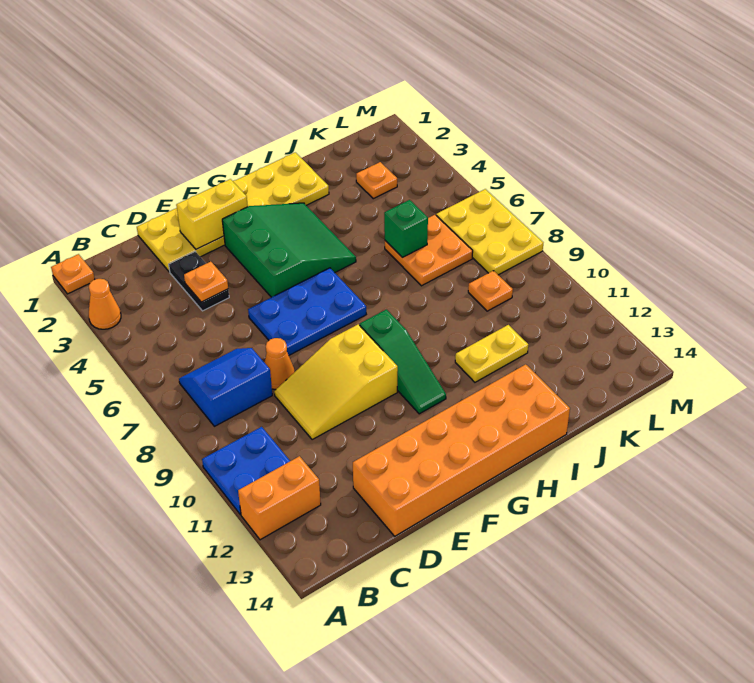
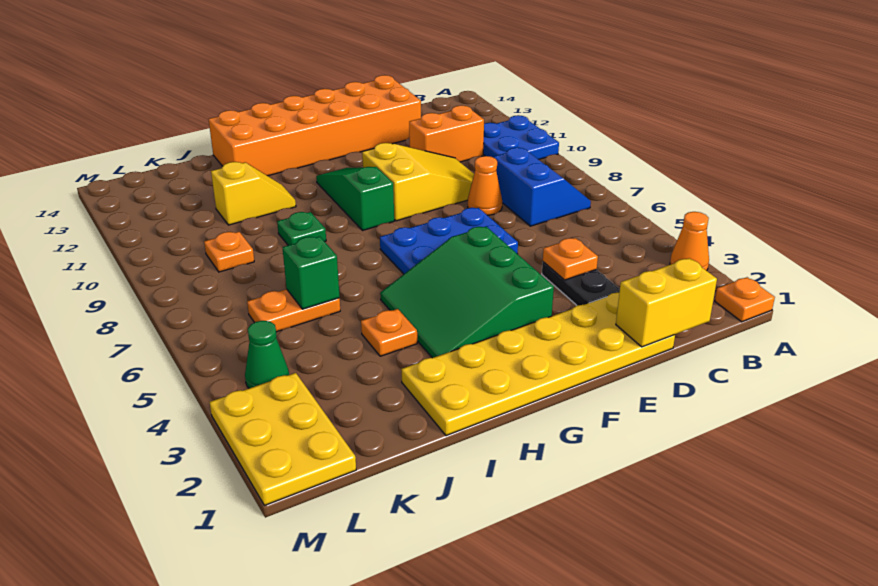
orange brick A12:B12 level 1 -> orange brick C11:D11 level 1
blue slope B7:C8 level 1 top 8 -> blue slope B7:C8 level 1 top C
yellow brick E2:F2 level 2 -> yellow brick C1:D1 level 2
none -> green plate I9 level 1
yellow plate I11:J11 level 1 -> yellow slope I11:J11 level 1 top J
orange plate J6:K7 level 1 -> orange plate J6:K6 level 1
orange plate K3 level 1 -> orange plate I4 level 1
none -> green cone L4 level 1
yellow plate L6:M8 level 1 -> yellow plate L1:M3 level 1

